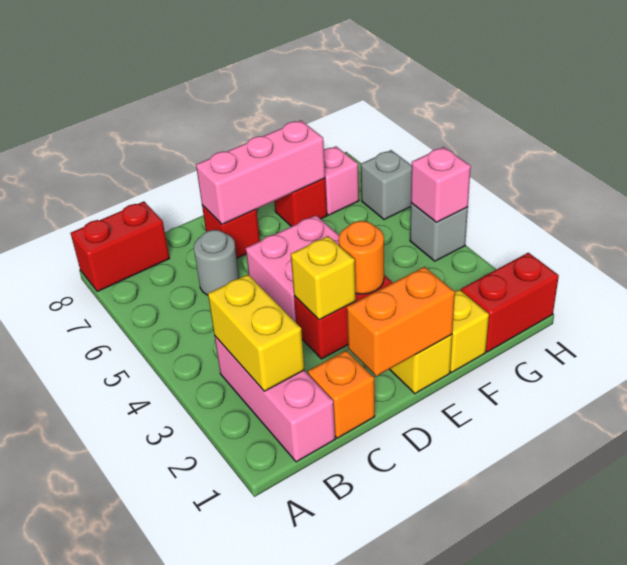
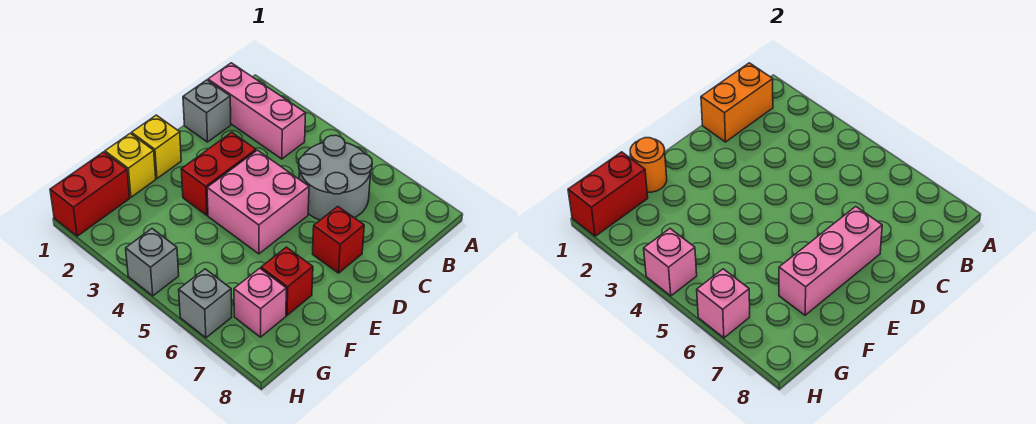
red brick A8:B8 level 1 -> red brick G1:H1 level 2
yellow brick B2:B3 level 2 -> none
orange brick C1 level 1 -> grey brick C1 level 1
grey round brick C6 level 1 -> grey round brick B5:C6 level 1
orange brick D1:E1 level 2 -> orange brick B1:C1 level 2
yellow brick D3 level 2 -> none
orange round brick E3 level 2 -> orange round brick F1 level 2
none -> pink brick H6 level 2

